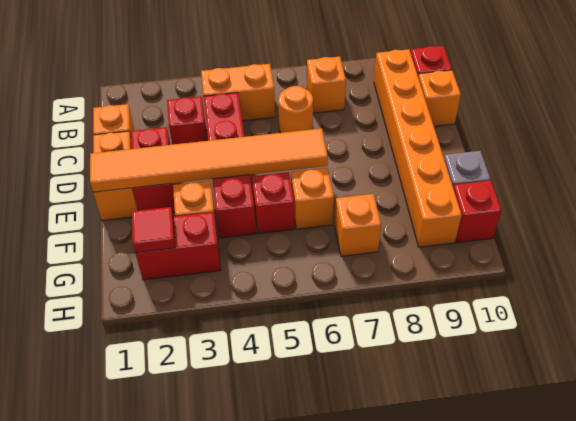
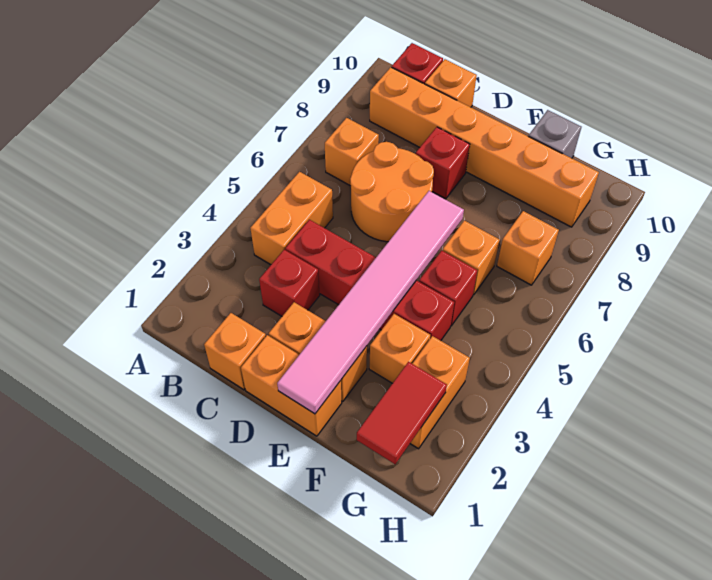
orange round brick C6 level 1 -> orange round brick C6:D7 level 1
red brick D2:E2 level 1 -> orange brick D2:E2 level 1
orange tile E1:E6 level 2 -> pink tile E1:E6 level 2
red brick G2:G3 level 1 -> orange brick G2:G3 level 1
red tile G2 level 2 -> red tile G1:G2 level 2
red brick G10 level 1 -> red brick D8 level 1

